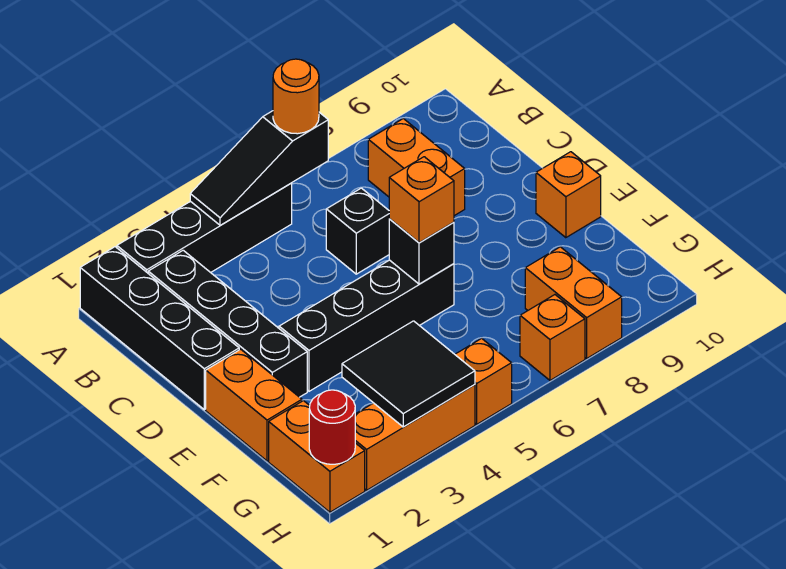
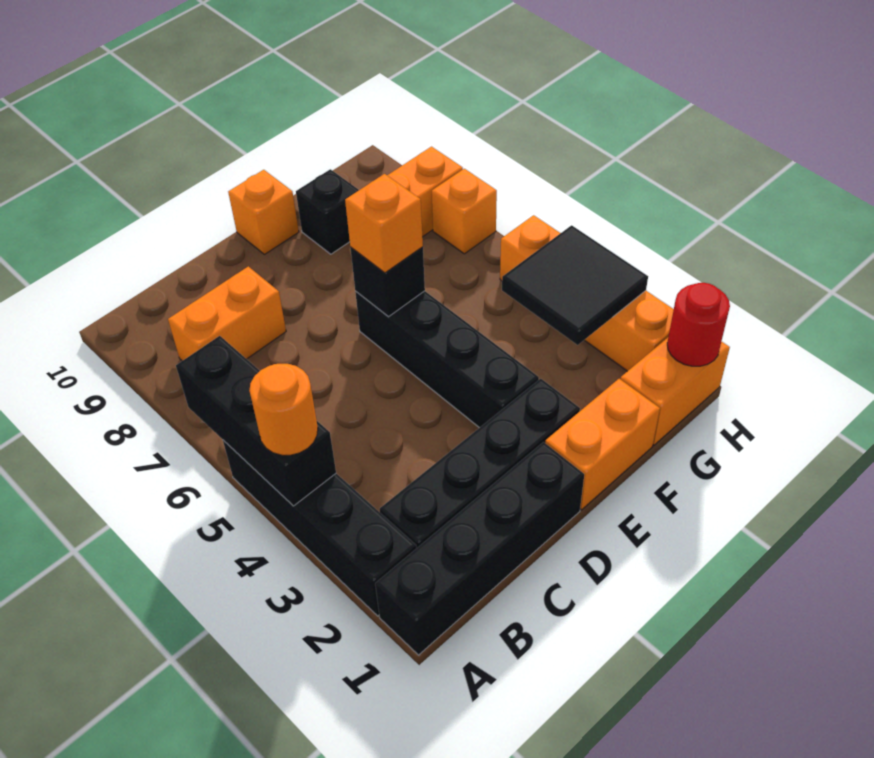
black slope A4:A6 level 2 top 6 -> black brick A4:A6 level 2
orange round brick A6 level 3 -> orange round brick A4 level 3
black brick C6 level 1 -> black brick F9 level 1

